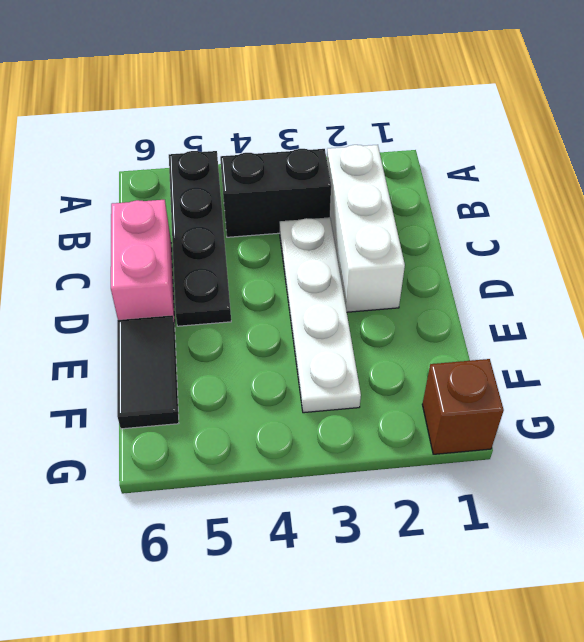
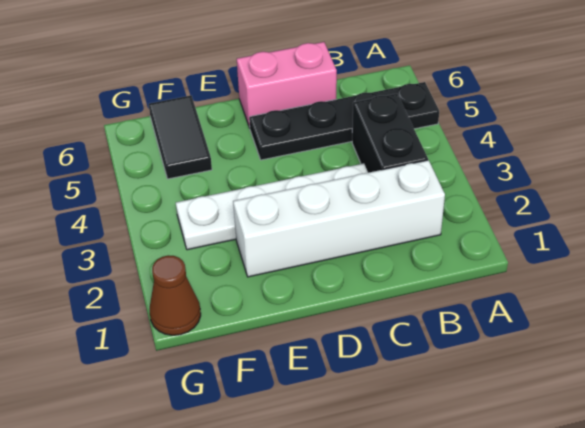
white brick B2:D2 level 1 -> white brick B2:E2 level 1
black tile E6:F6 level 1 -> black tile F5:F6 level 1
brown brick G1 level 1 -> brown cone G1 level 1

